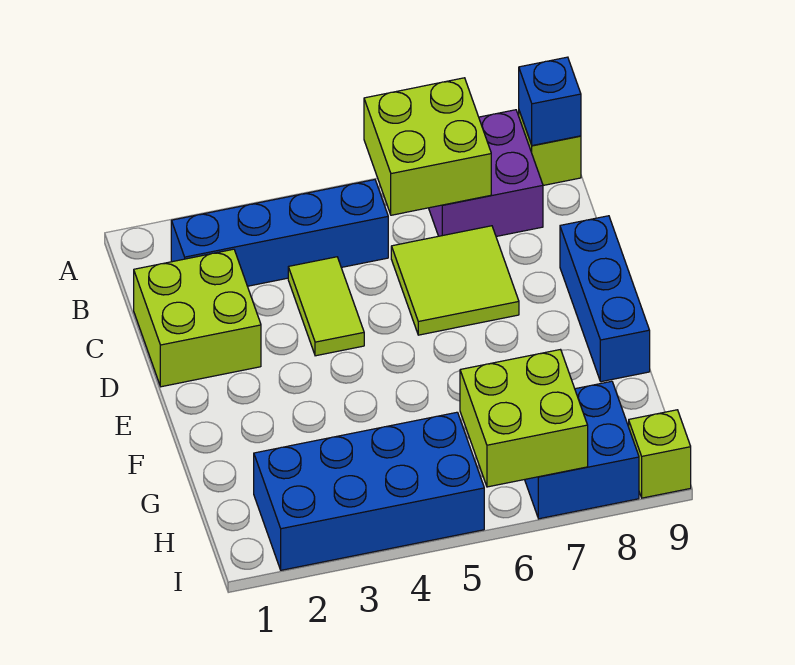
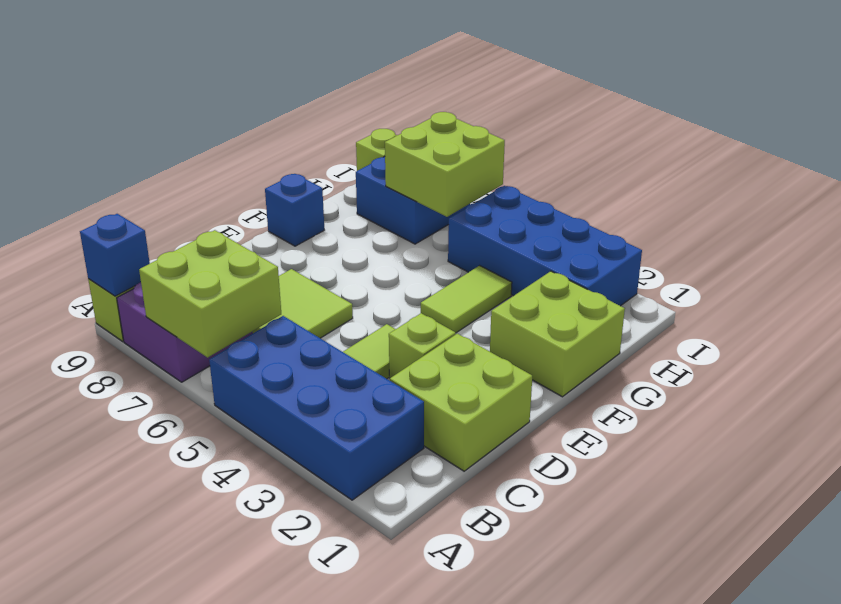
blue brick B2:B5 level 1 -> blue brick A2:B5 level 1
none -> lime brick D3 level 1
blue brick D9:F9 level 1 -> blue brick F9 level 1
none -> lime brick F1:G2 level 1
none -> lime tile F4:G4 level 1

